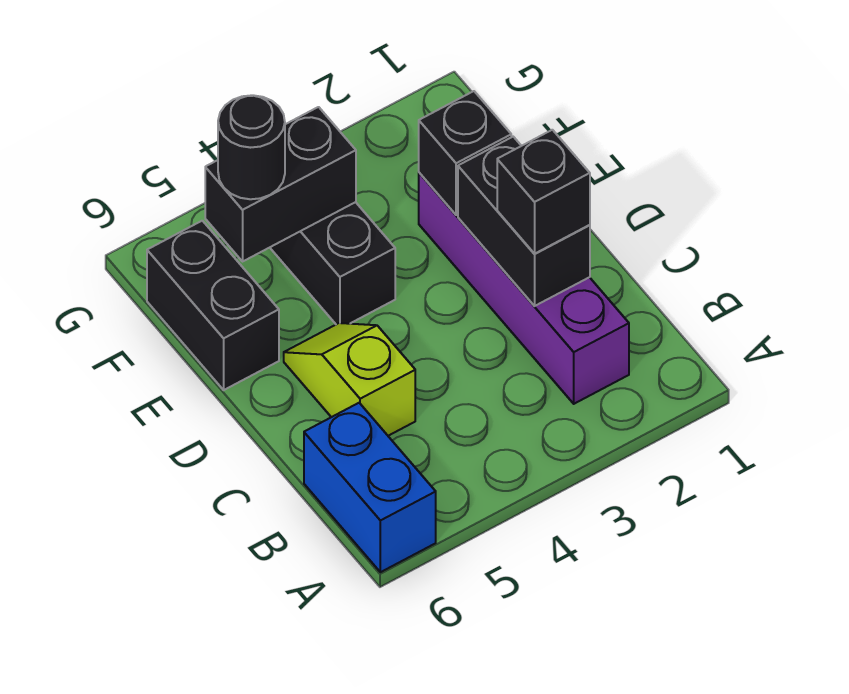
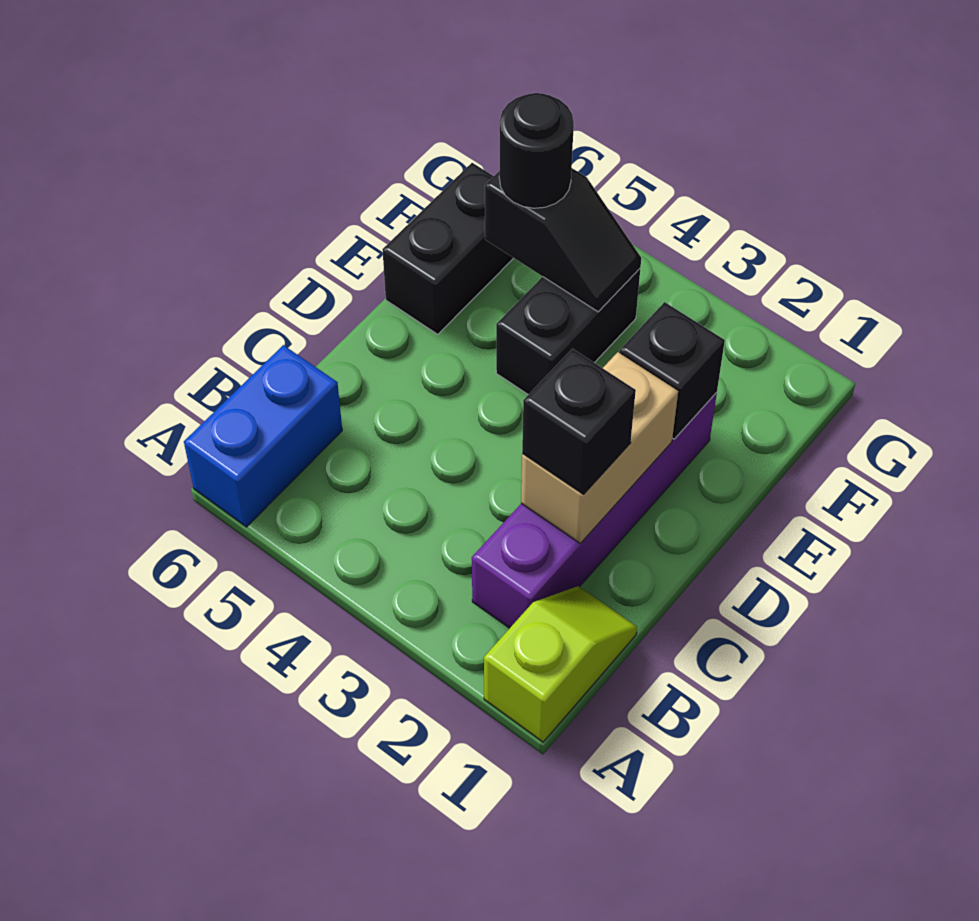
black brick C2:D2 level 2 -> tan brick C2:D2 level 2
lime slope C5:D5 level 1 top C -> lime slope A1:B1 level 1 top A
black brick F4:F5 level 2 -> black slope F4:F5 level 2 top 5

